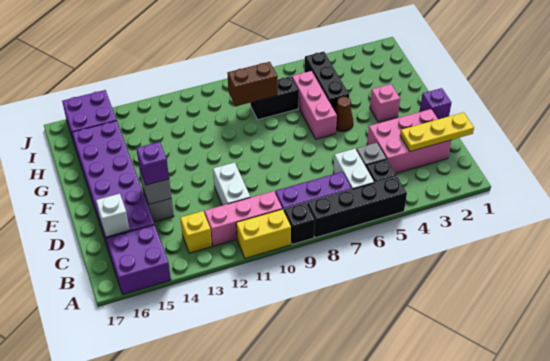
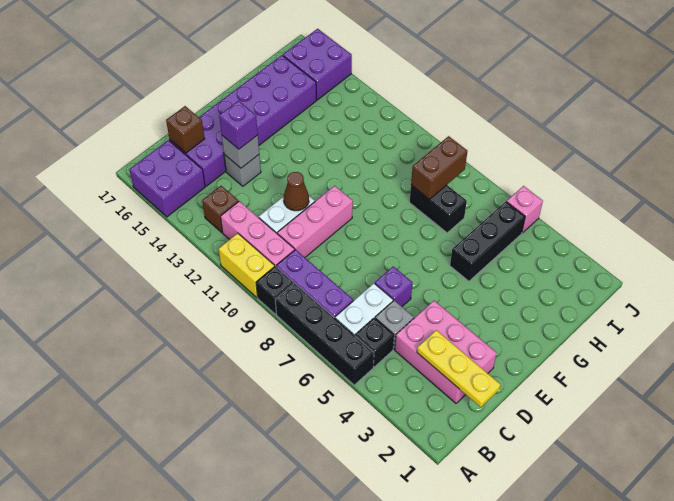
yellow brick B13 level 1 -> brown brick B13 level 1
white brick C16 level 2 -> brown brick C16 level 2
purple brick E1 level 1 -> purple brick D6 level 1
pink brick F3 level 1 -> pink brick J5 level 1
brown cone F5 level 1 -> brown cone D11 level 2
pink brick F6:H6 level 1 -> pink brick C10:E10 level 1
brown brick H8:H9 level 2 -> brown brick H8:I8 level 2

